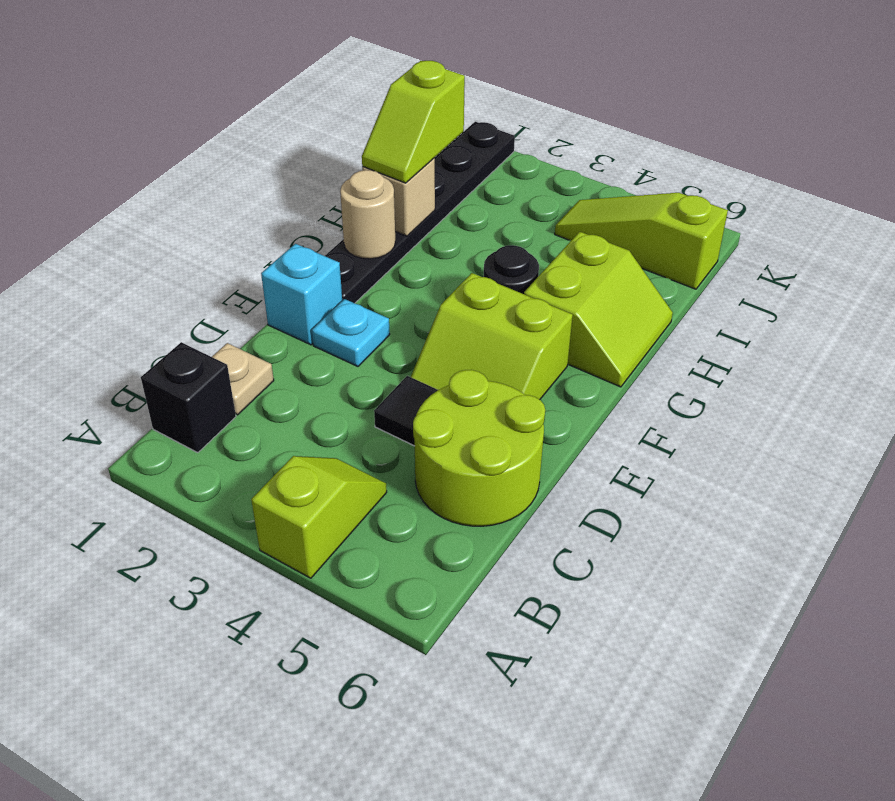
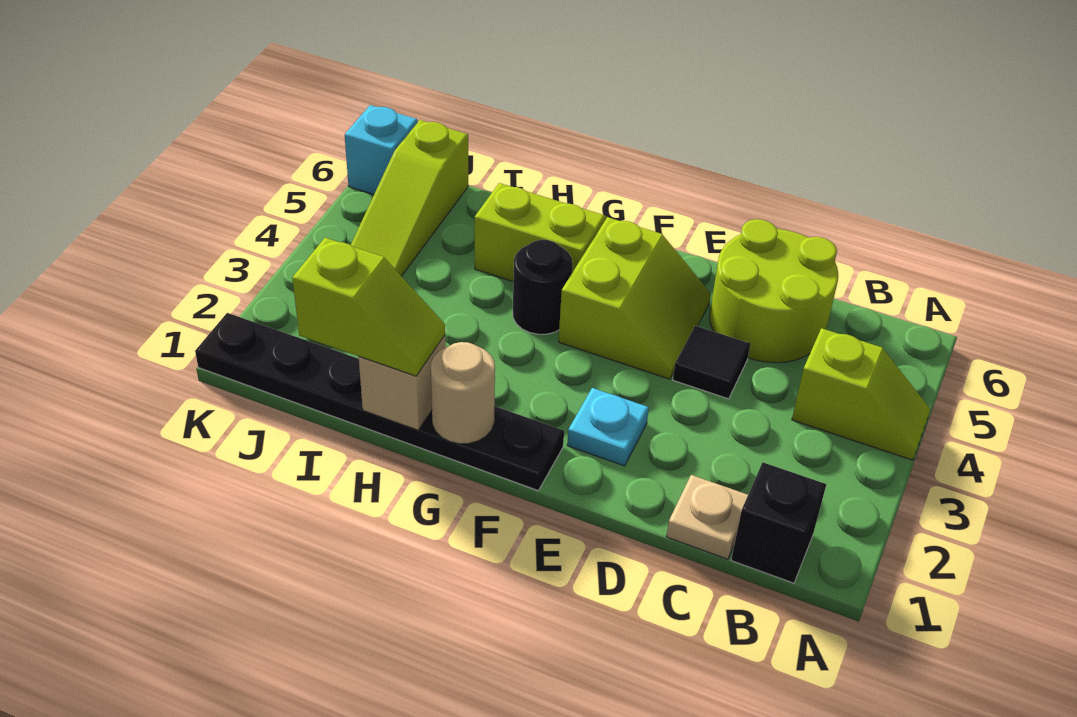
lime slope A4:B4 level 1 top A -> lime slope A4:B4 level 1 top B
cyan brick E1 level 1 -> cyan brick K6 level 1

